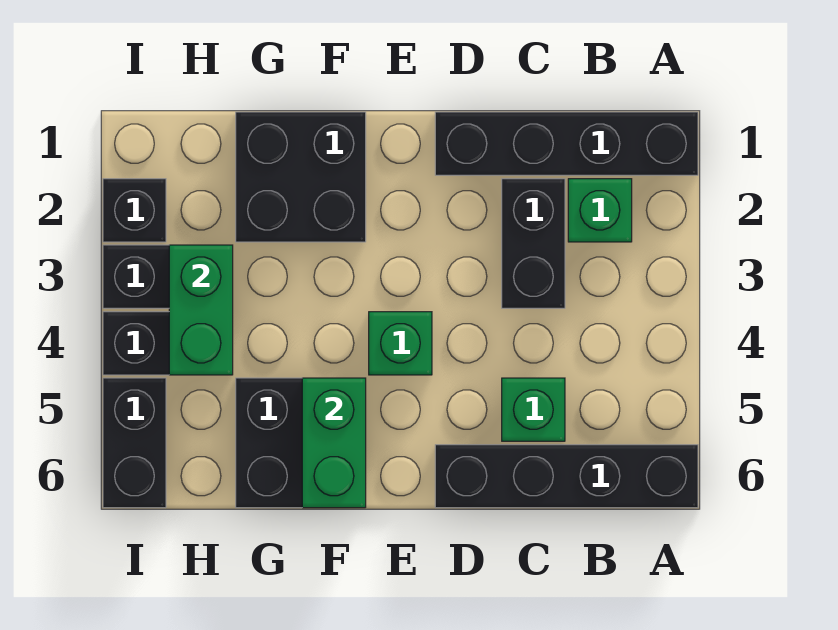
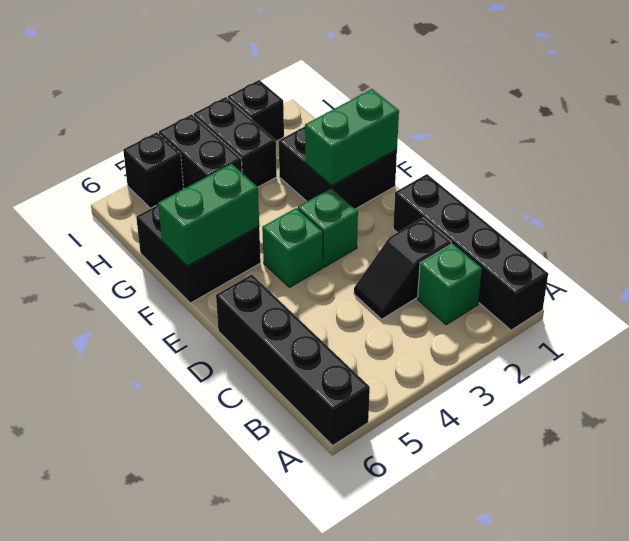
black brick C2:C3 level 1 -> black slope C2:C3 level 1 top 2
green brick C5 level 1 -> green brick E3 level 1
green brick H3:H4 level 2 -> green brick F1:F2 level 2
black brick I5:I6 level 1 -> black brick I5 level 1

